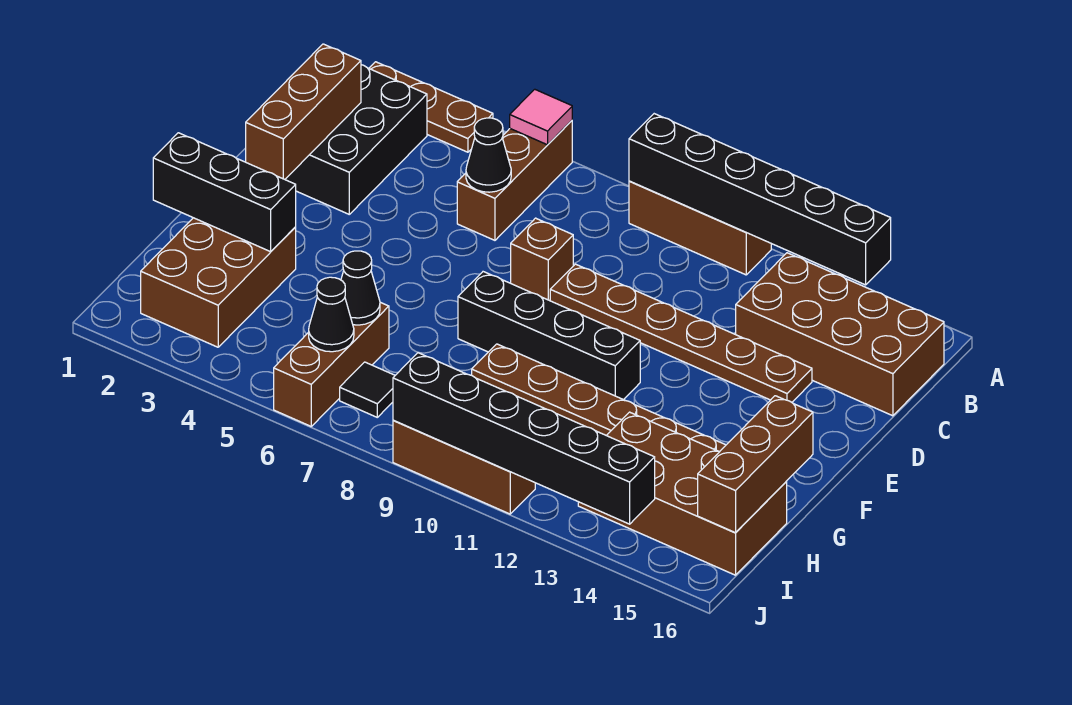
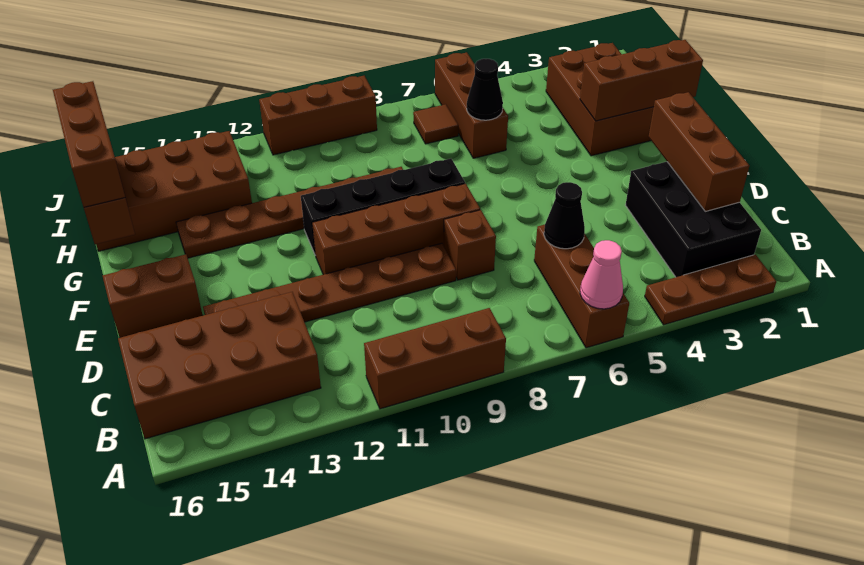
pink tile A6 level 2 -> pink cone A6 level 2
black brick A9:A14 level 2 -> none
none -> brown brick E8:E11 level 1
none -> brown brick E15:E16 level 1
black brick G1:G3 level 2 -> brown brick G1:G3 level 2
none -> brown brick G16:I16 level 3
black cone I6 level 2 -> none
black tile I7 level 1 -> brown tile I7 level 1
black brick J9:J14 level 2 -> none

